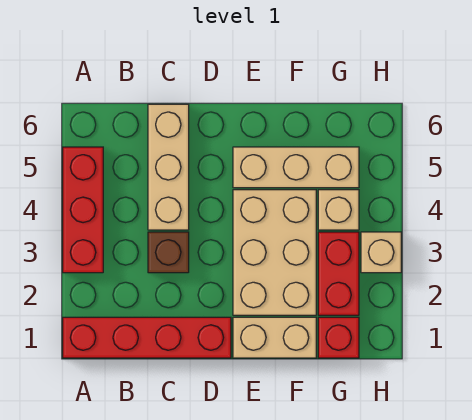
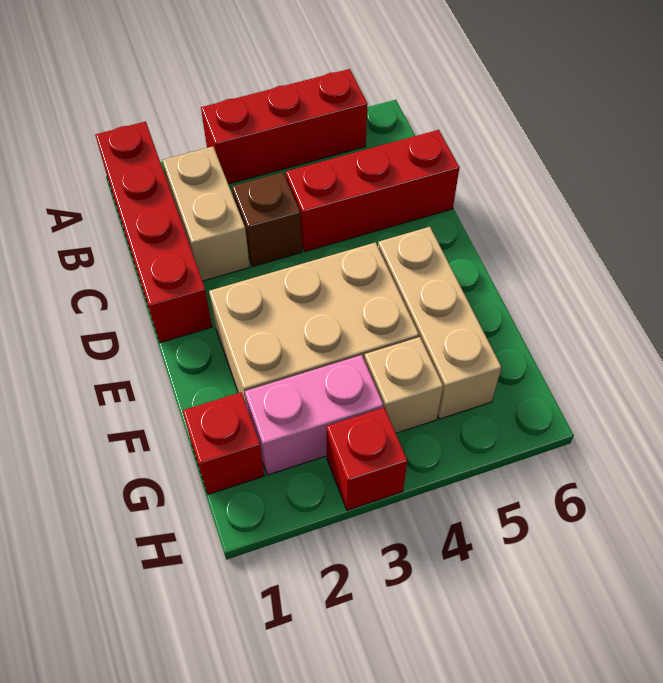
tan brick C4:C6 level 1 -> red brick C4:C6 level 1
tan brick E1:F1 level 1 -> tan brick B2:C2 level 1
red brick G2:G3 level 1 -> pink brick G2:G3 level 1
tan brick H3 level 1 -> red brick H3 level 1

